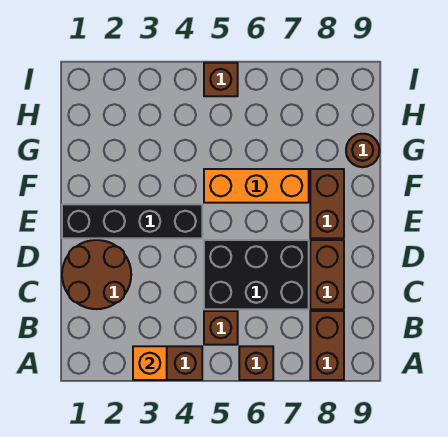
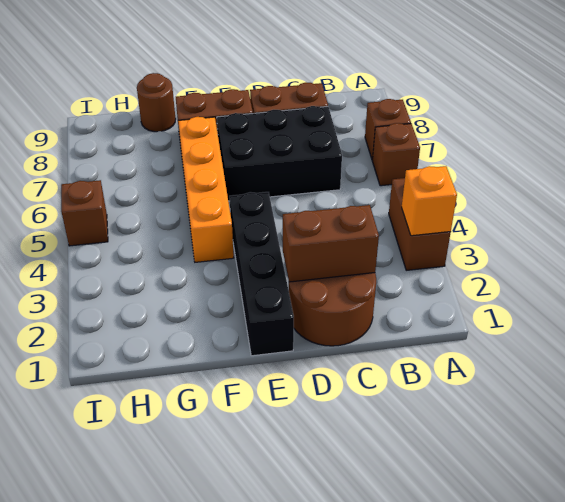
brown brick A8:B8 level 1 -> brown brick C2:D2 level 2
brown brick B5 level 1 -> brown brick A7 level 1
black brick C5:D7 level 1 -> black brick C6:E7 level 1
orange brick F5:F7 level 1 -> orange brick F4:F7 level 1

